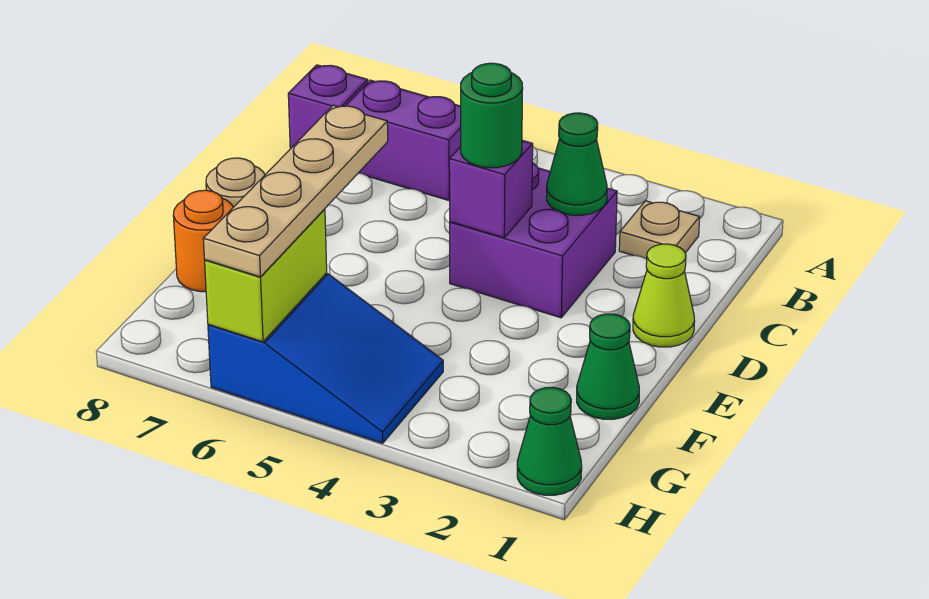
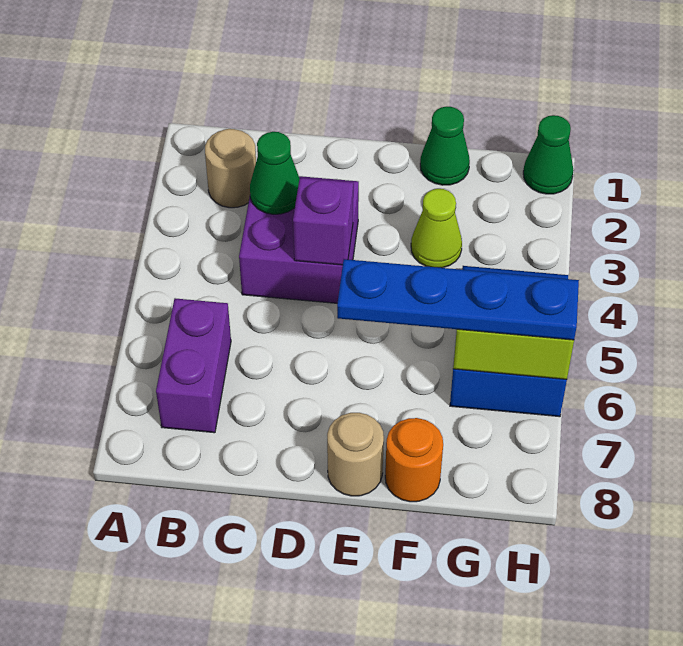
tan plate B2 level 1 -> tan round brick B2 level 1
purple brick B8 level 1 -> none
lime cone D1 level 1 -> lime cone F3 level 1
green round brick D4 level 3 -> none
tan plate E6:H6 level 3 -> blue plate E6:H6 level 3

